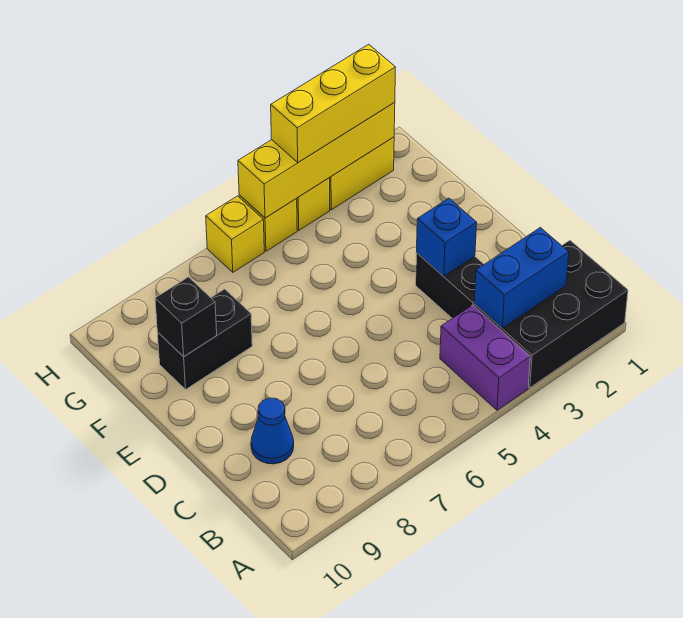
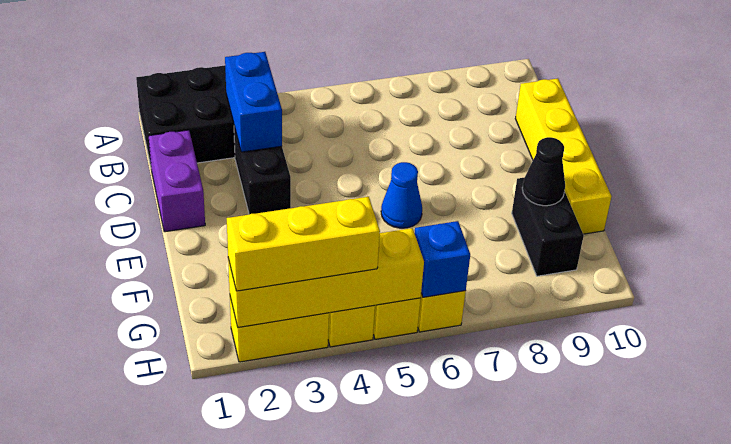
purple brick A4:B4 level 1 -> purple brick C1:D1 level 1
blue brick B2:B3 level 2 -> blue brick B3:C3 level 2
blue cone C9 level 1 -> blue cone E6 level 1
none -> yellow brick C10:F10 level 1
blue brick D3 level 2 -> blue brick H6 level 2
black brick F8:F9 level 1 -> black brick F9:G9 level 1
black brick F9 level 2 -> black cone F9 level 2

